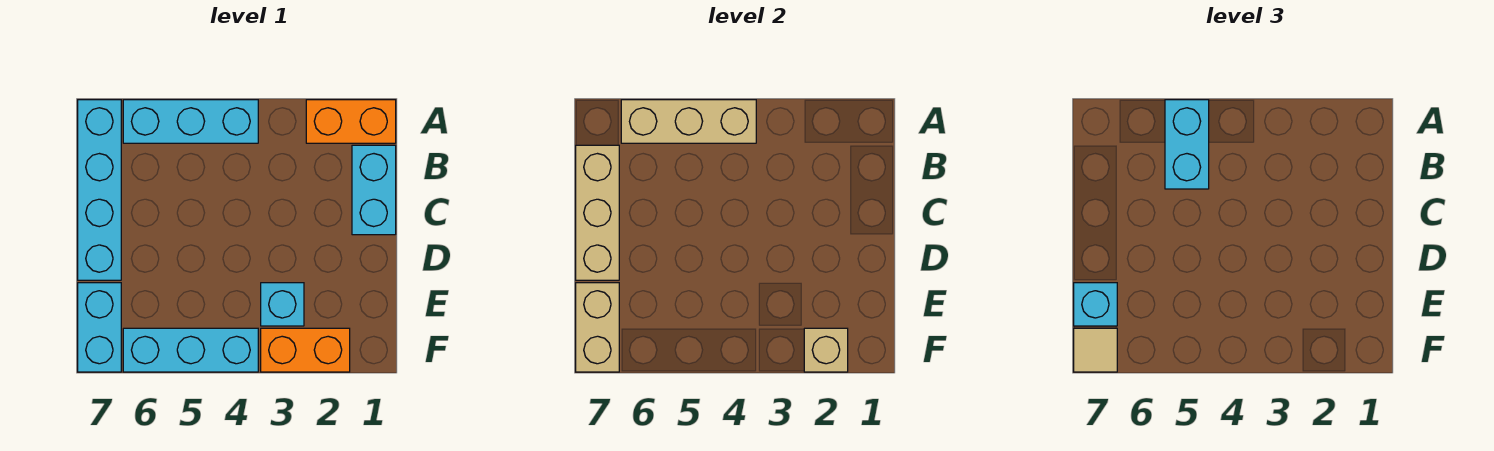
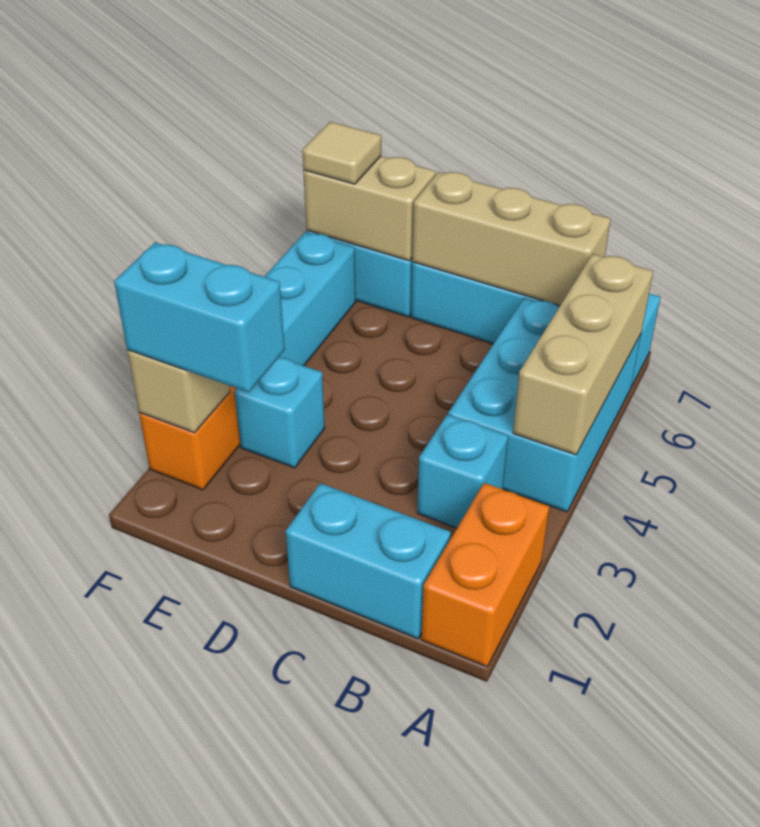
cyan brick A4:A6 level 1 -> cyan brick A4:B6 level 1
cyan brick A5:B5 level 3 -> cyan brick E2:F2 level 3
cyan brick E7 level 3 -> cyan brick B3 level 1

